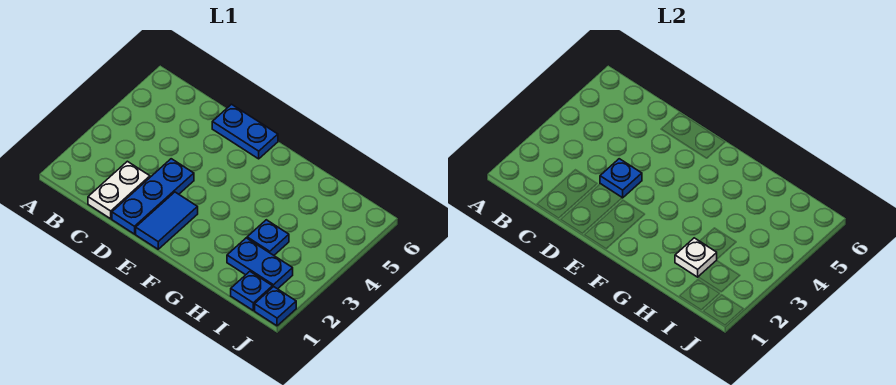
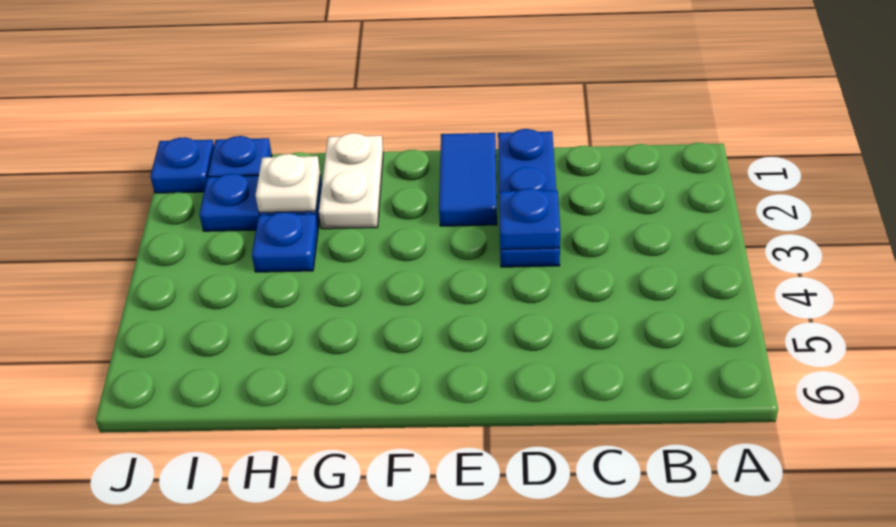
white plate C1:C2 level 1 -> white plate G1:G2 level 1
blue plate D6:E6 level 1 -> none

